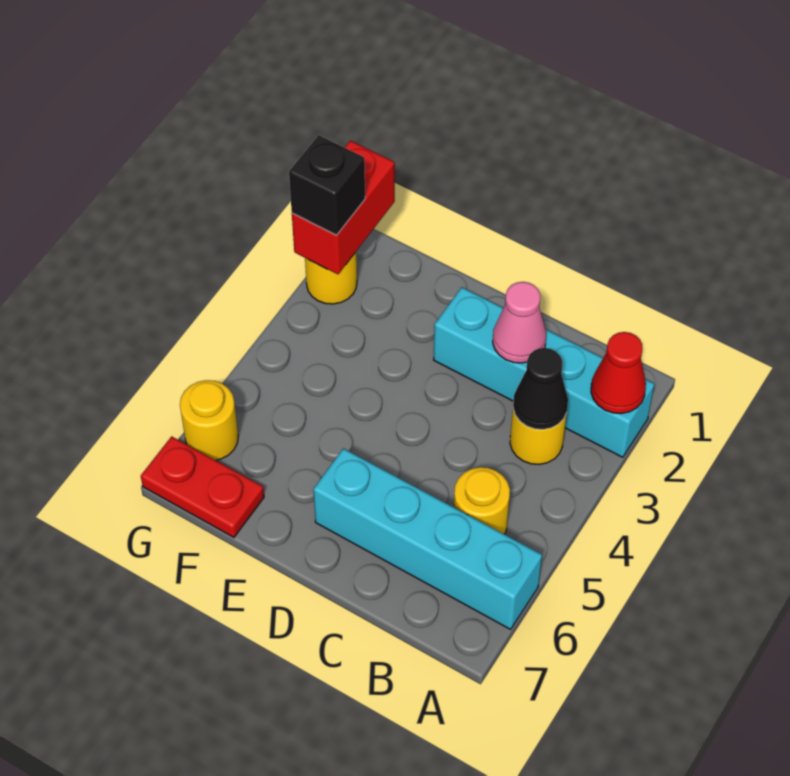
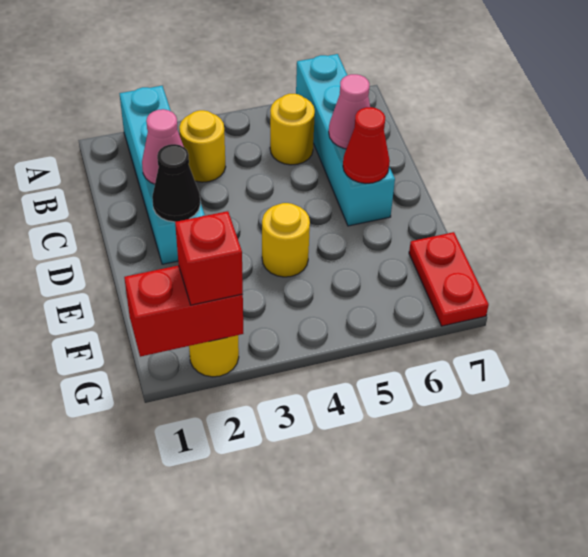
red cone A2 level 2 -> red cone D6 level 2
black cone B3 level 2 -> black cone D2 level 2
none -> pink cone C6 level 2
black brick G2 level 3 -> red brick G2 level 3
yellow round brick G6 level 1 -> yellow round brick E4 level 1

